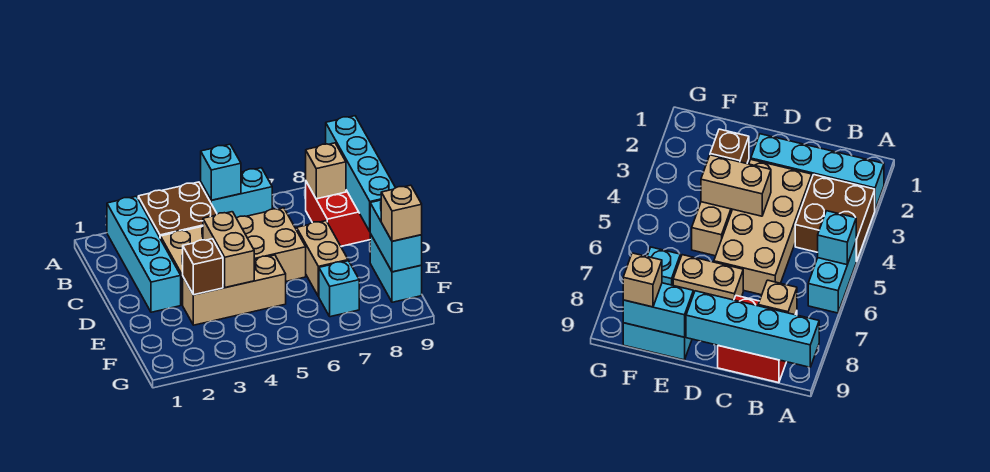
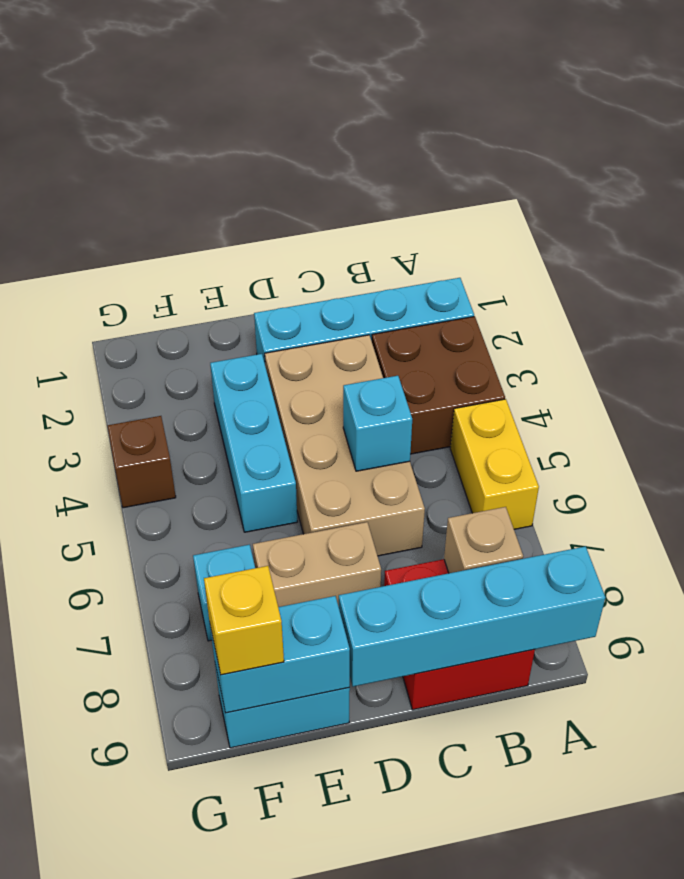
cyan brick A5:A6 level 1 -> yellow brick A5:A6 level 1
cyan brick A5 level 2 -> cyan brick C5 level 2
tan brick D4:E4 level 2 -> none
tan brick E3:E5 level 1 -> cyan brick E3:E5 level 1
brown brick E3 level 2 -> brown brick G4 level 1
tan brick F9 level 3 -> yellow brick F9 level 3

